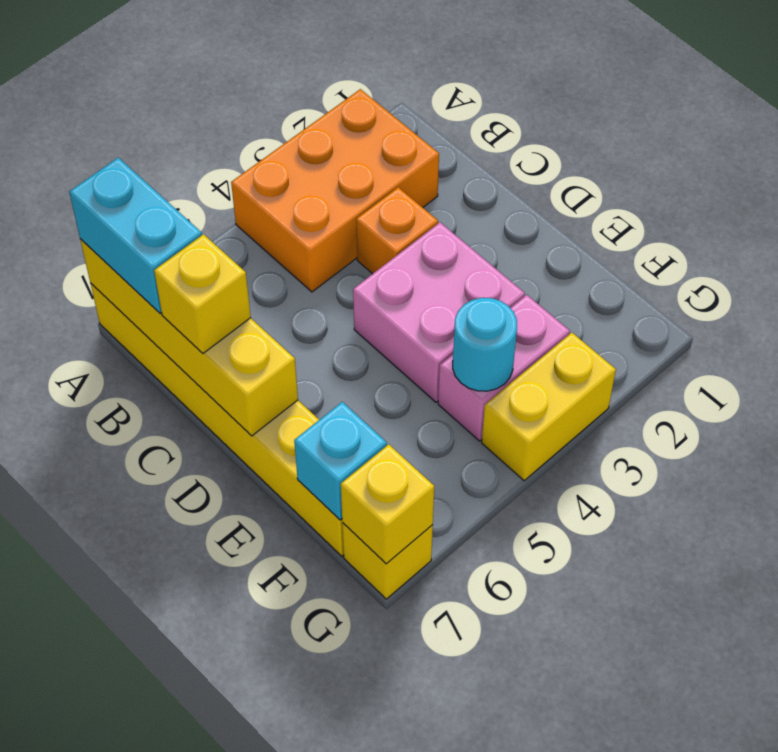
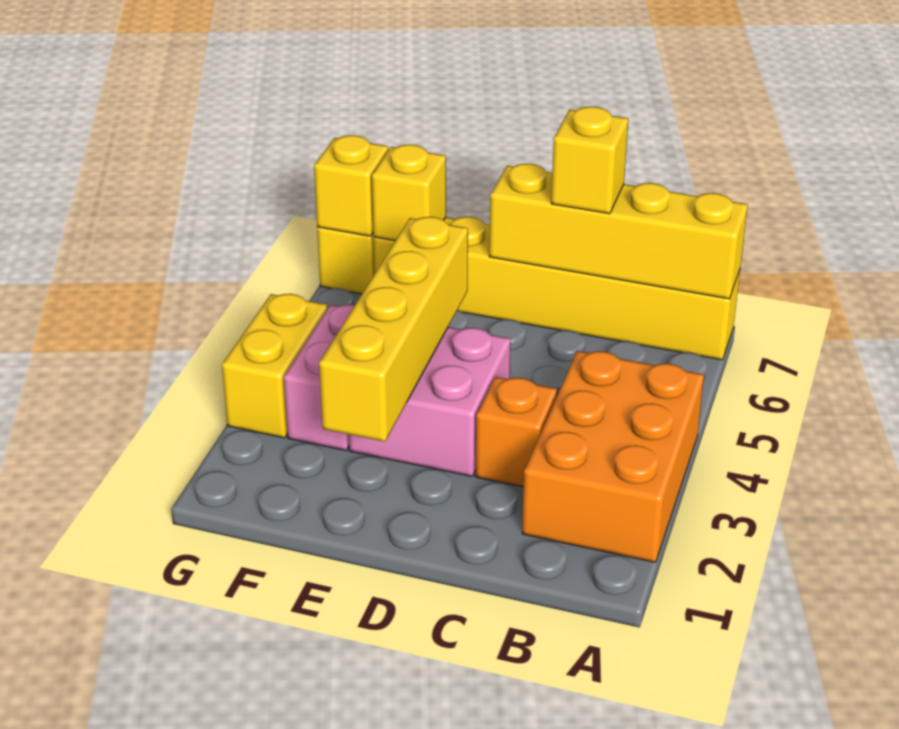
cyan brick A7:B7 level 3 -> none
none -> yellow brick E2:E5 level 2
cyan round brick F4 level 2 -> none
cyan brick F7 level 2 -> yellow brick F7 level 2

